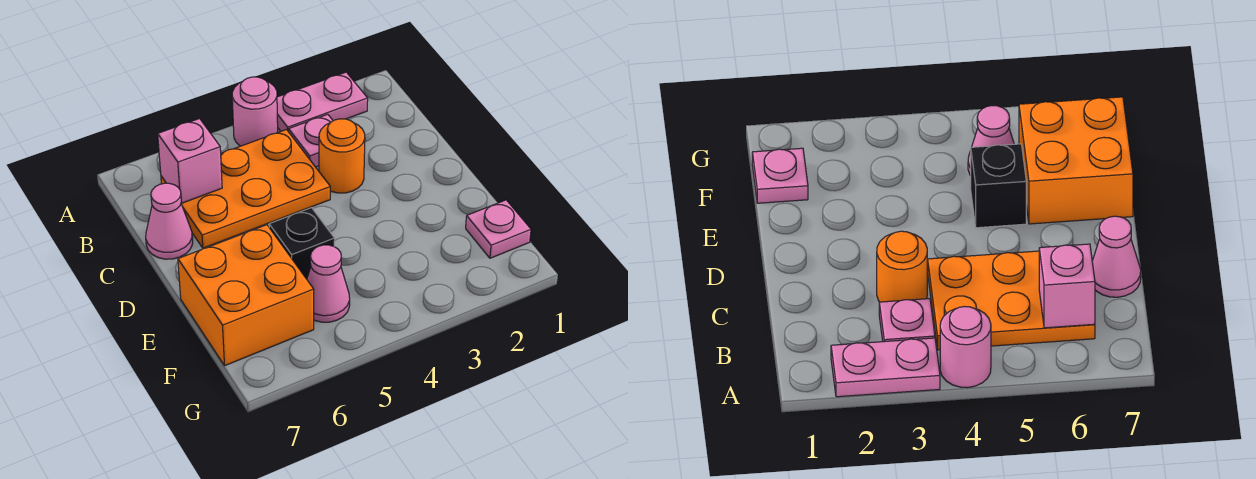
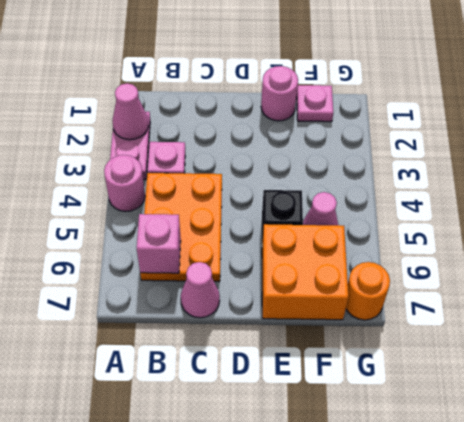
none -> pink cone A2 level 2
orange round brick C3 level 1 -> orange round brick G7 level 1
none -> pink round brick E1 level 1

